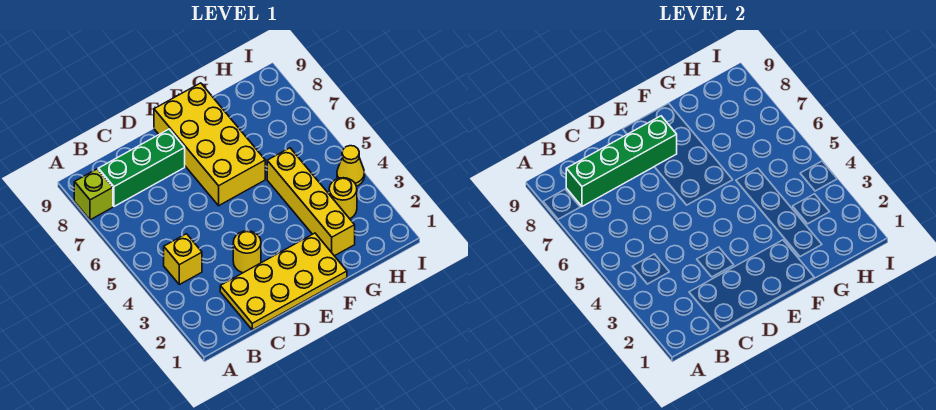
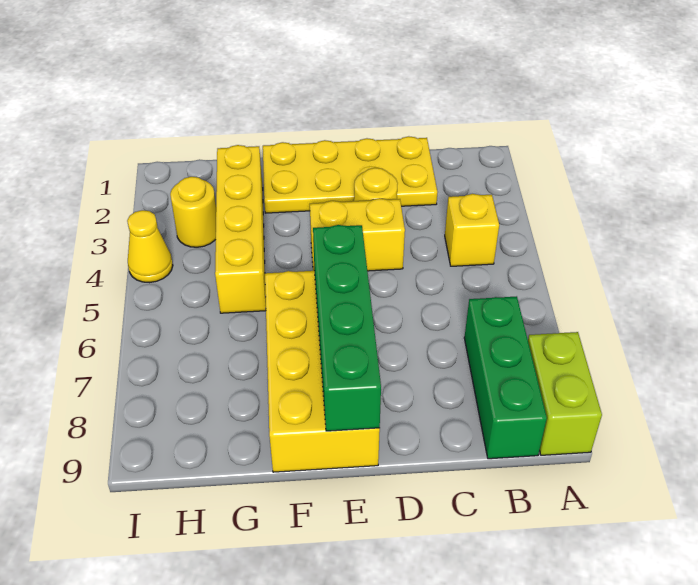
lime brick A8 level 1 -> lime brick A8:A9 level 1
green brick B8:D8 level 1 -> green brick B7:B9 level 1
green brick B8:E8 level 2 -> green brick E6:E9 level 2
none -> yellow brick D4:E4 level 1

